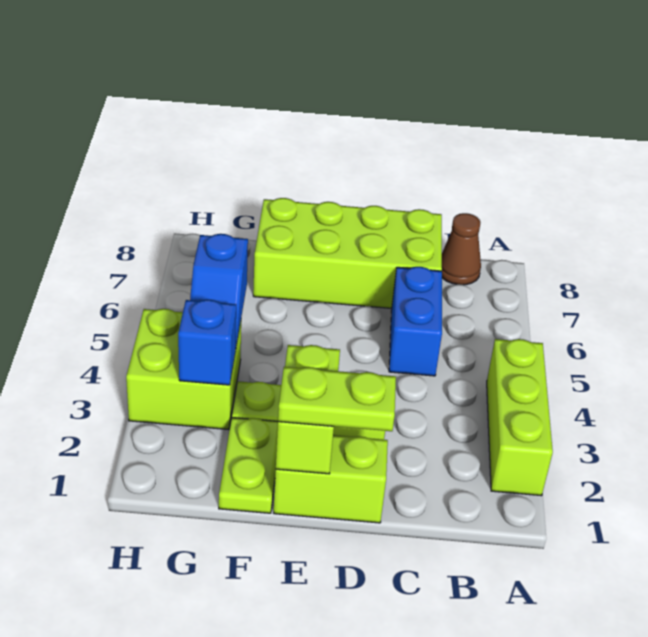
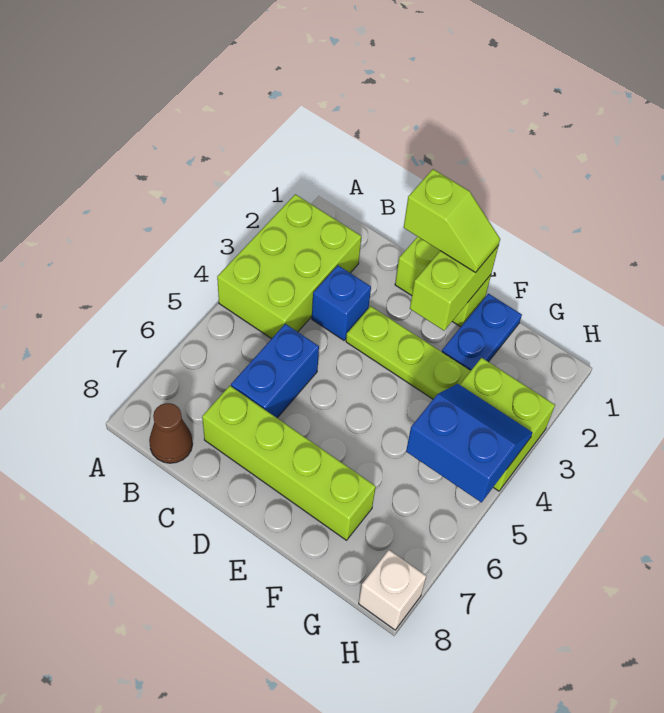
lime brick A2:A4 level 1 -> lime brick A2:B4 level 1
lime brick C7:F8 level 1 -> lime brick C7:F7 level 1
lime plate D1:E1 level 3 -> lime slope D1:E1 level 3 top D
lime plate F1:F2 level 1 -> blue plate F1:F2 level 1
blue brick G3 level 2 -> blue brick C3 level 1
blue slope G4:G5 level 2 top 5 -> blue slope G4:H5 level 2 top 5
none -> white brick H8 level 1

